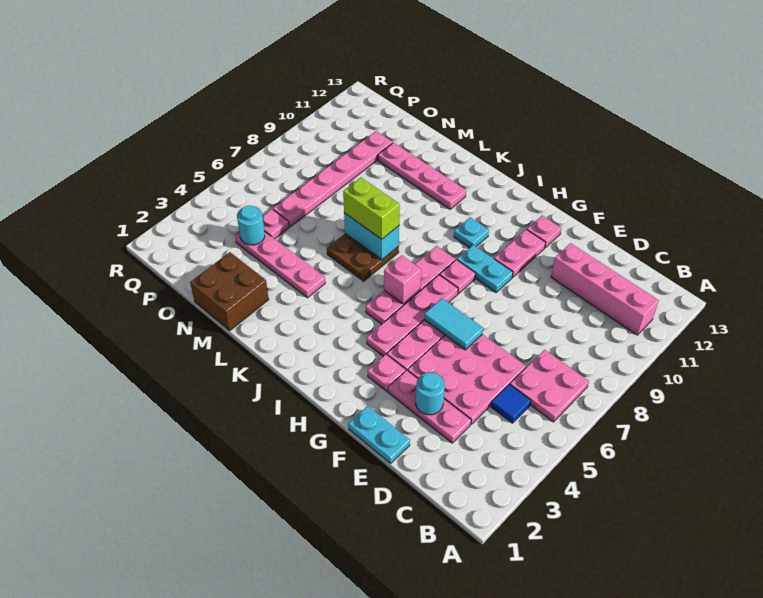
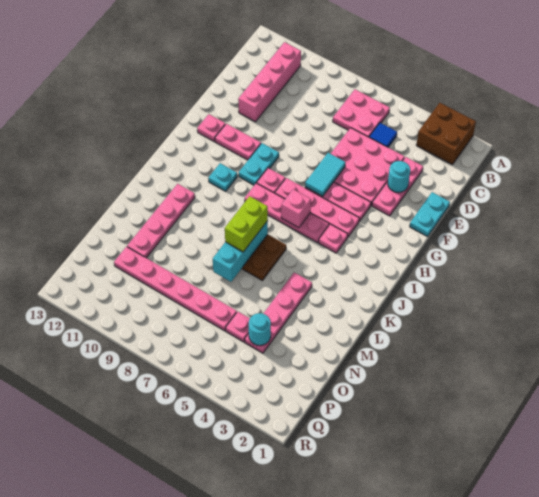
pink plate G3 level 1 -> pink plate I4 level 1
cyan brick K7:L7 level 2 -> cyan brick K7:M7 level 2
brown brick M1:N2 level 1 -> brown brick A2:B3 level 1

